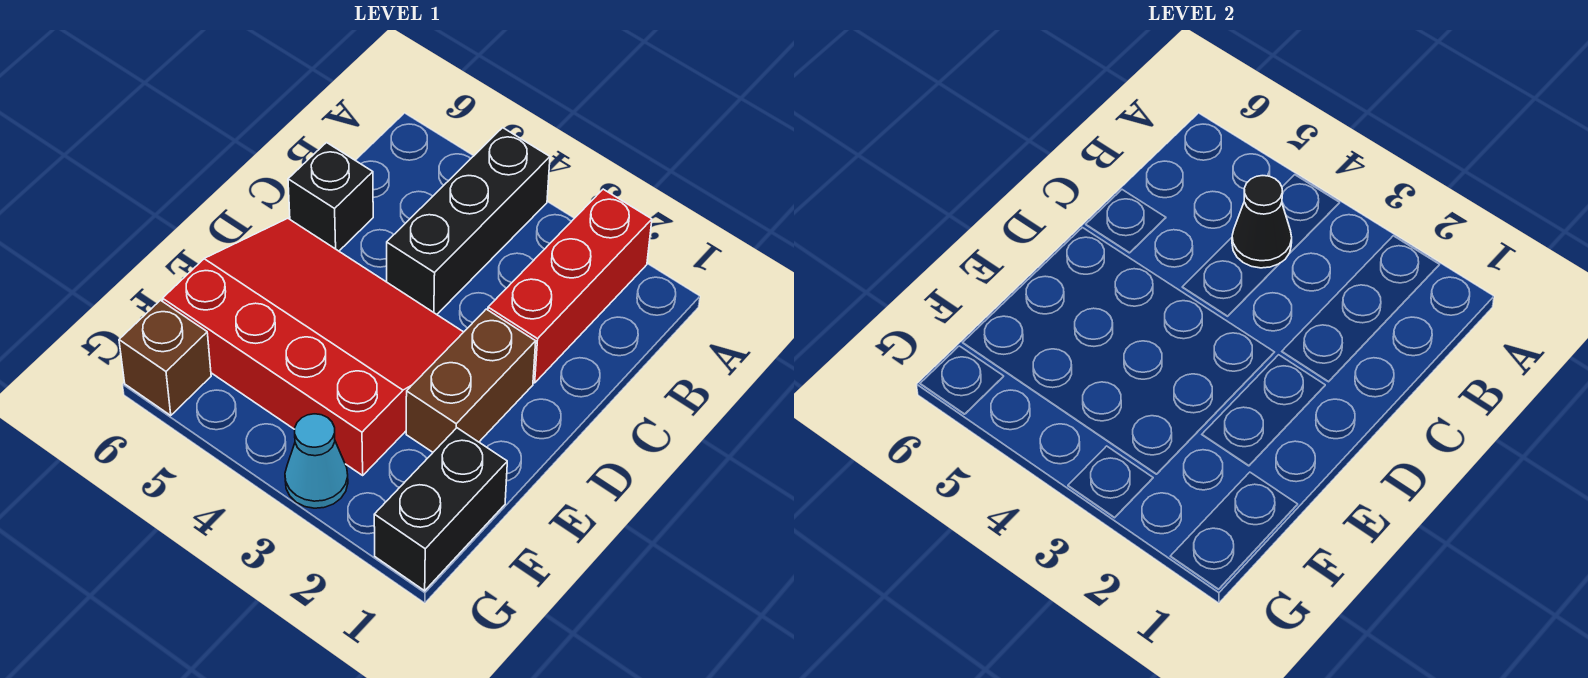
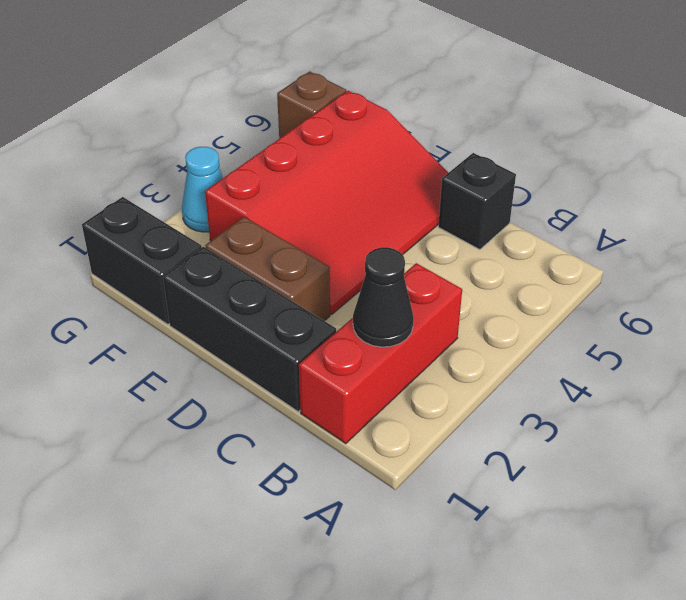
red brick A2:C2 level 1 -> red brick B1:B3 level 1
black brick A4:C4 level 1 -> black brick C1:E1 level 1
black cone B4 level 2 -> black cone B2 level 2

